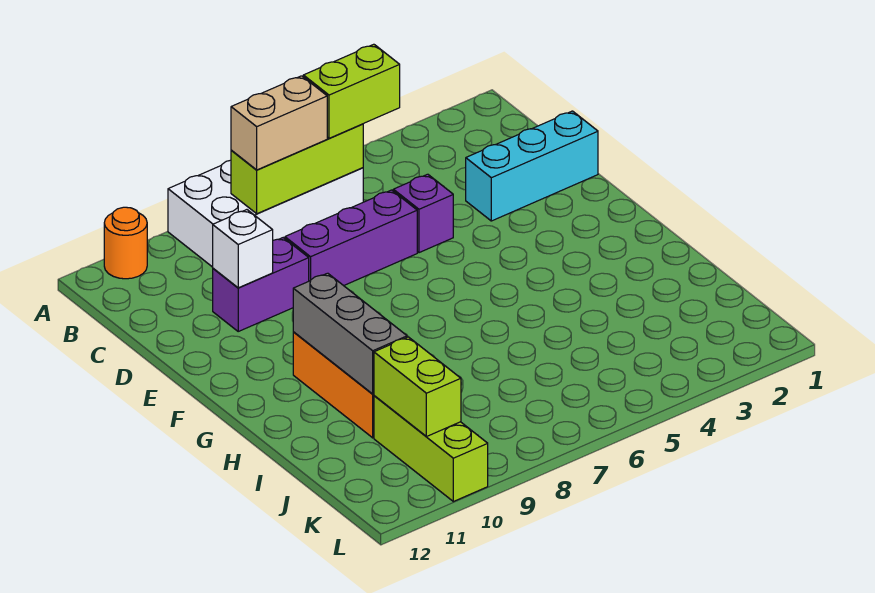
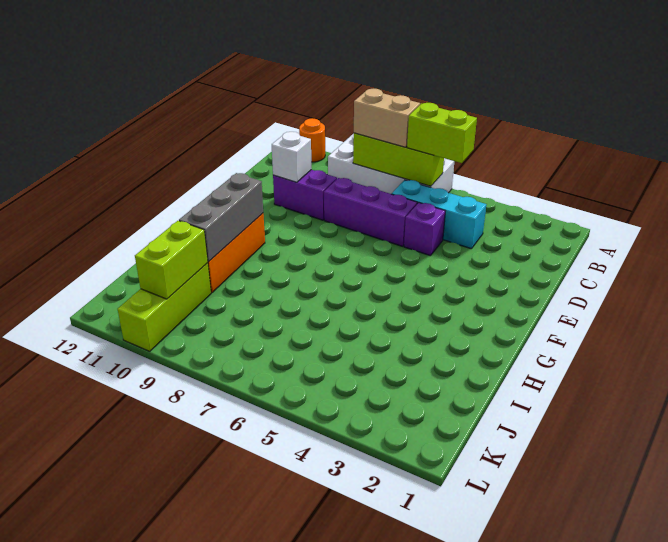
cyan brick D1:D3 level 1 -> cyan brick C4:C6 level 1

